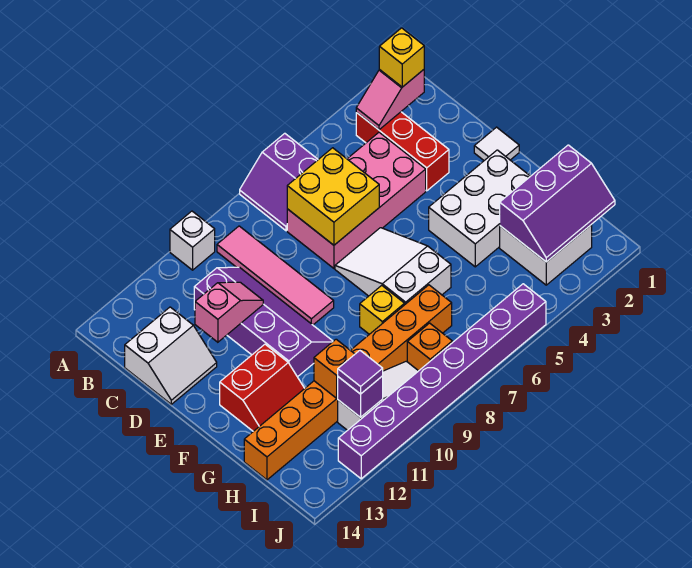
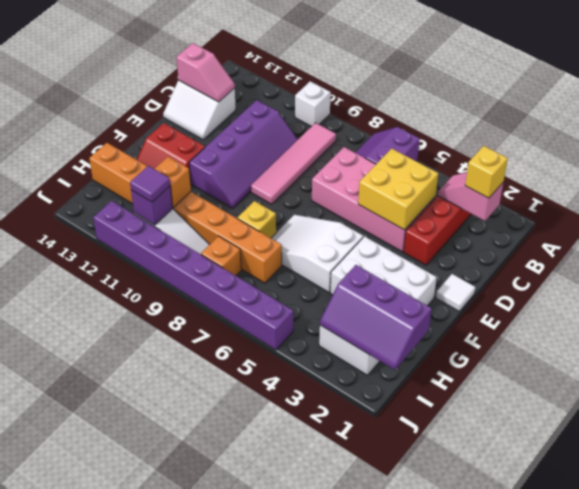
yellow brick C6:D7 level 2 -> yellow brick C4:D5 level 2
pink slope D11:D12 level 2 top 12 -> pink slope C13:C14 level 2 top 14
white slope E6:G7 level 1 top G -> white slope F5:G7 level 1 top 5

